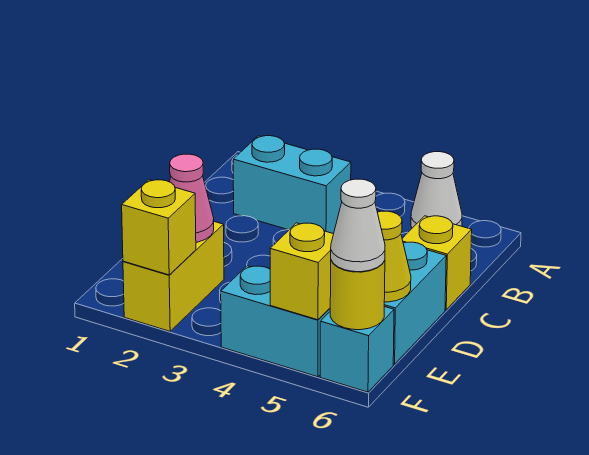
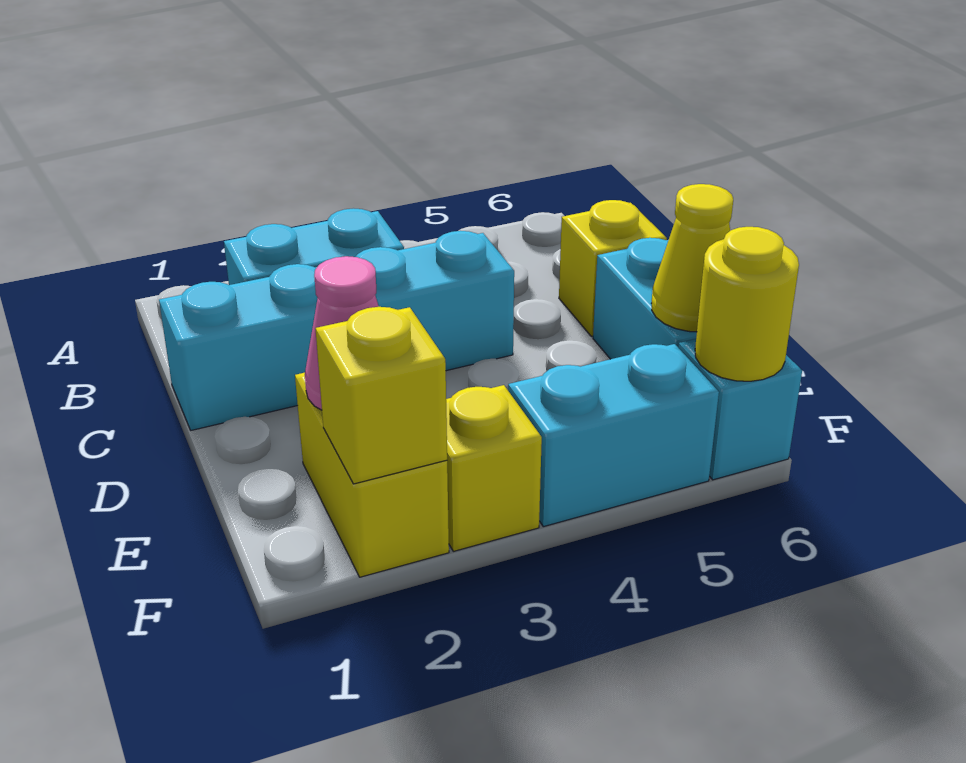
white cone A5 level 1 -> none
none -> cyan brick C1:C4 level 1
yellow brick F5 level 2 -> yellow brick F3 level 1
white cone F6 level 3 -> none

